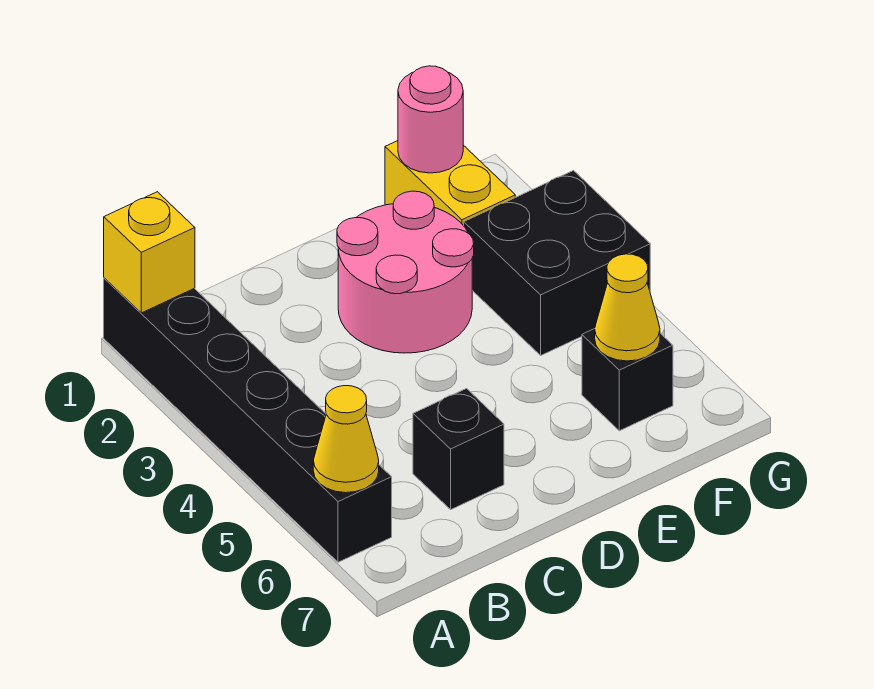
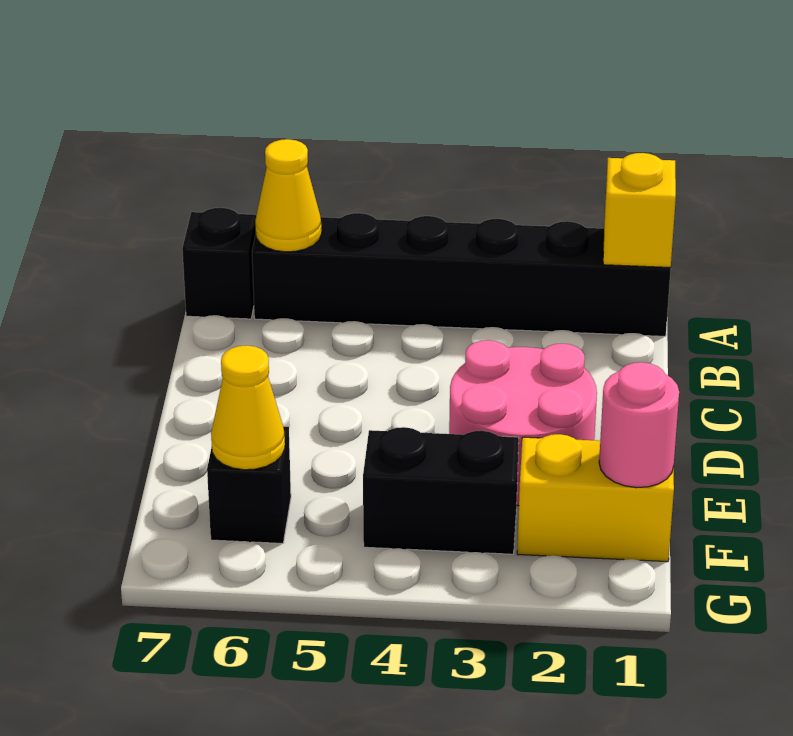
black brick C6 level 1 -> black brick A7 level 1
black brick F3:G4 level 1 -> black brick F3:F4 level 1

